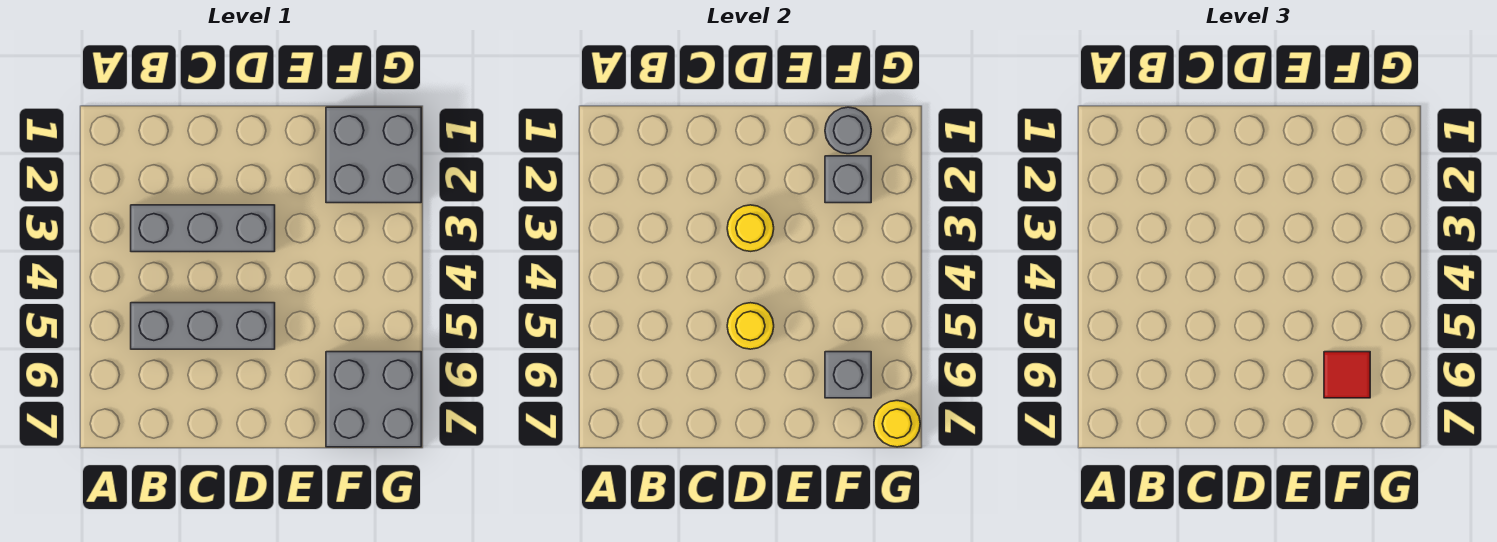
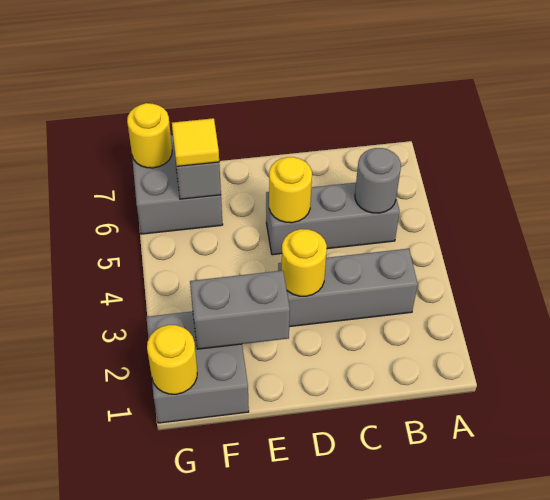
grey round brick F1 level 2 -> grey round brick B5 level 2
grey brick F2 level 2 -> grey brick E2:F2 level 2
red tile F6 level 3 -> yellow tile F6 level 3
none -> yellow round brick G1 level 2

